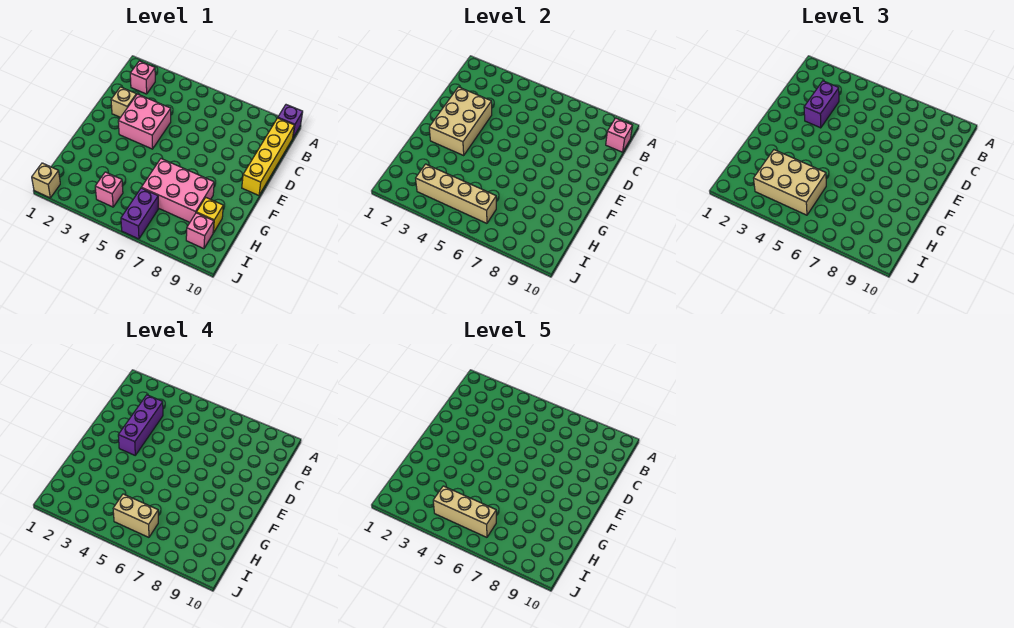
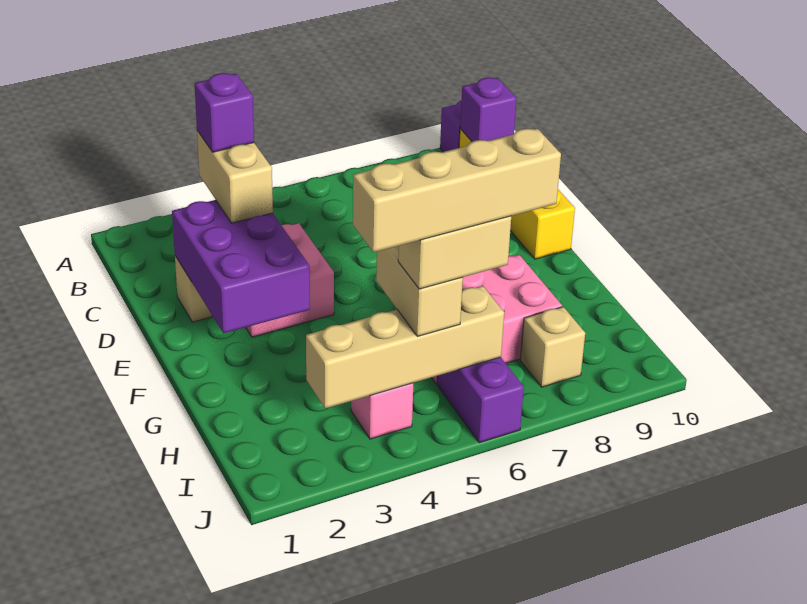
pink brick B2 level 1 -> none
pink brick B10 level 2 -> purple brick B10 level 2
purple brick C3:D3 level 3 -> tan brick C3:D3 level 3
purple brick C3:E3 level 4 -> purple brick C3 level 4
tan brick D2:F3 level 2 -> purple brick D2:F3 level 2
tan brick H3:I5 level 3 -> tan brick H5:I5 level 3
yellow brick H9 level 1 -> none
tan brick I4:I6 level 5 -> tan brick I4:I7 level 5
pink brick I9 level 1 -> none
tan brick J1 level 1 -> tan brick I8 level 1

